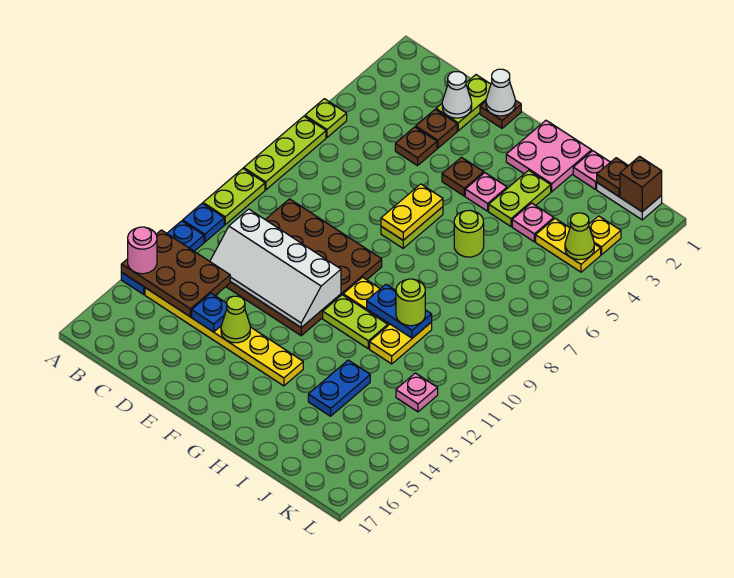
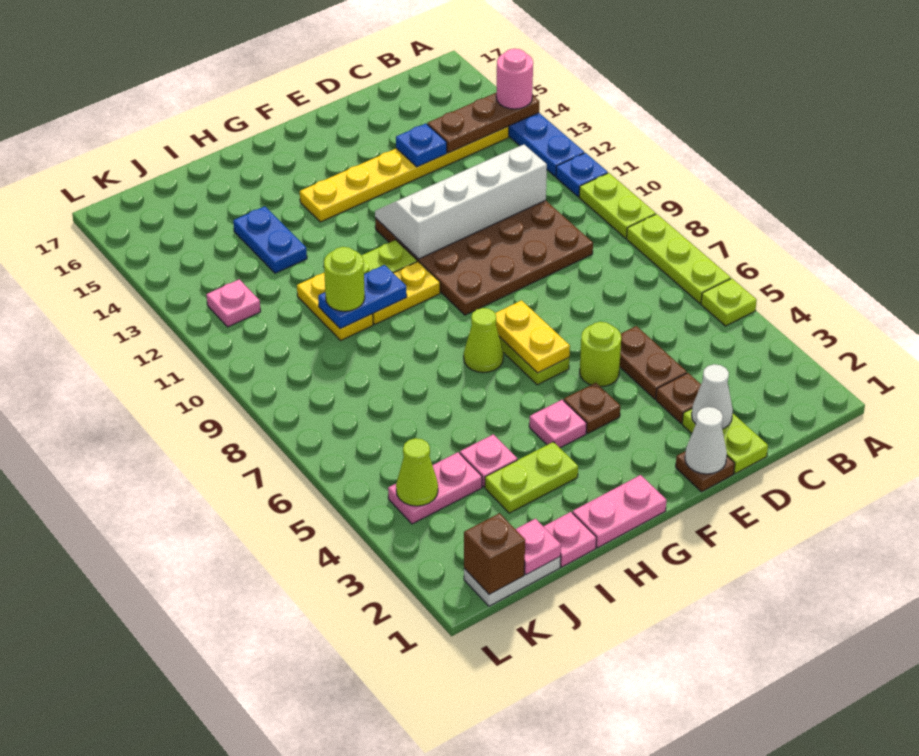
brown plate A13:C14 level 2 -> brown plate A14:C14 level 2
brown plate D4 level 1 -> brown plate D4:D5 level 1
lime cone E14 level 2 -> lime cone G7 level 1
pink plate G1:H2 level 1 -> pink plate G1:H1 level 1
lime plate H3:H4 level 1 -> lime plate H3:I3 level 1
lime round brick H6 level 1 -> lime round brick E5 level 1
brown plate J1 level 2 -> pink plate J1 level 2
yellow plate J4:K4 level 1 -> pink plate J4:K4 level 1
yellow plate K3 level 1 -> none

